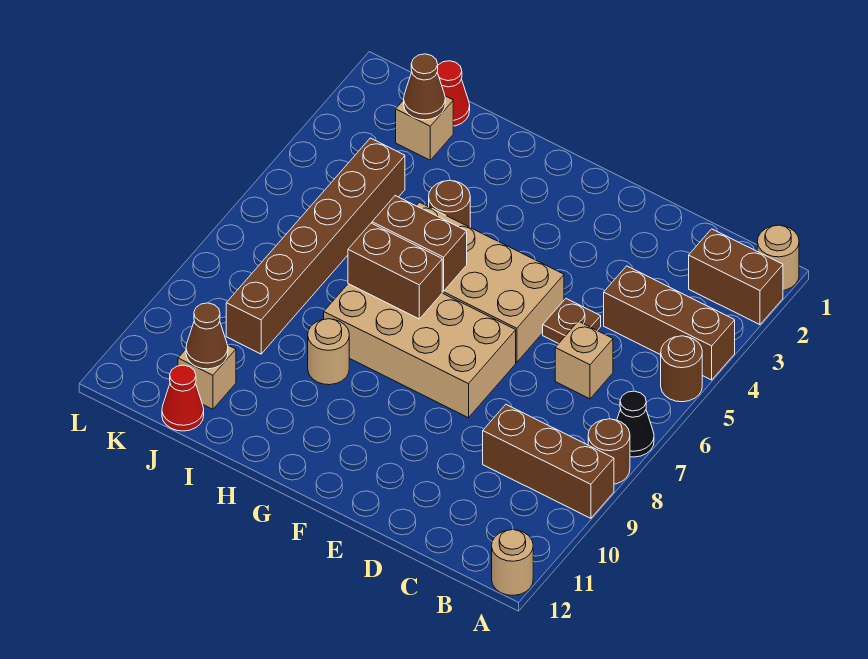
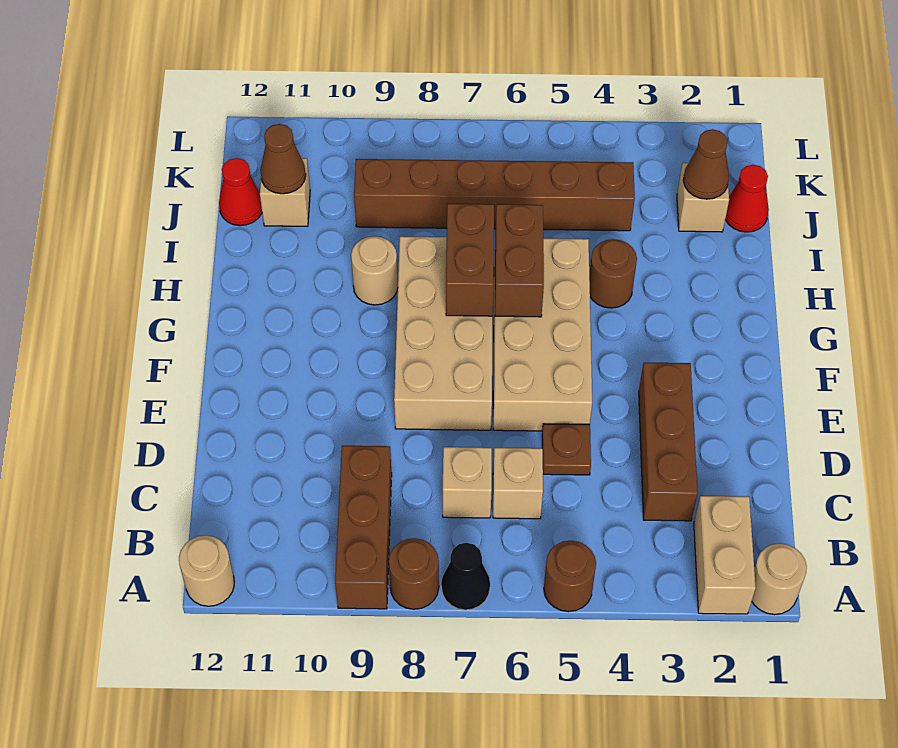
brown brick A2:B2 level 1 -> tan brick A2:B2 level 1
brown brick A4:C4 level 1 -> brown brick C3:E3 level 1
none -> tan brick C7 level 1

